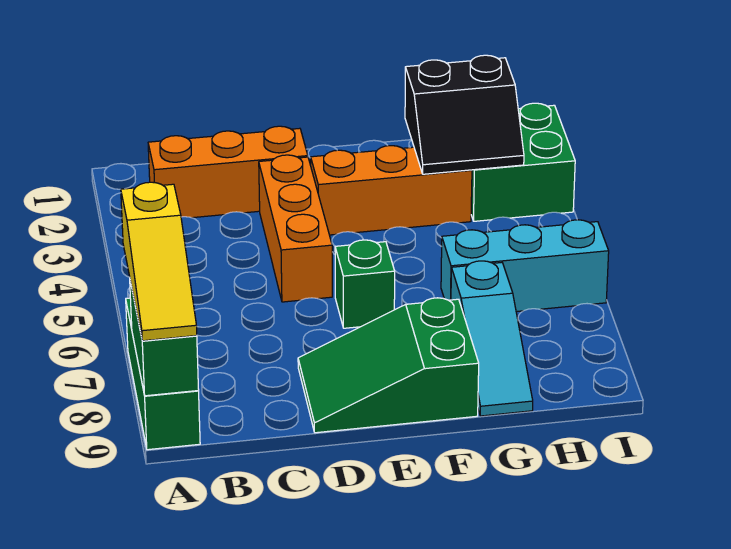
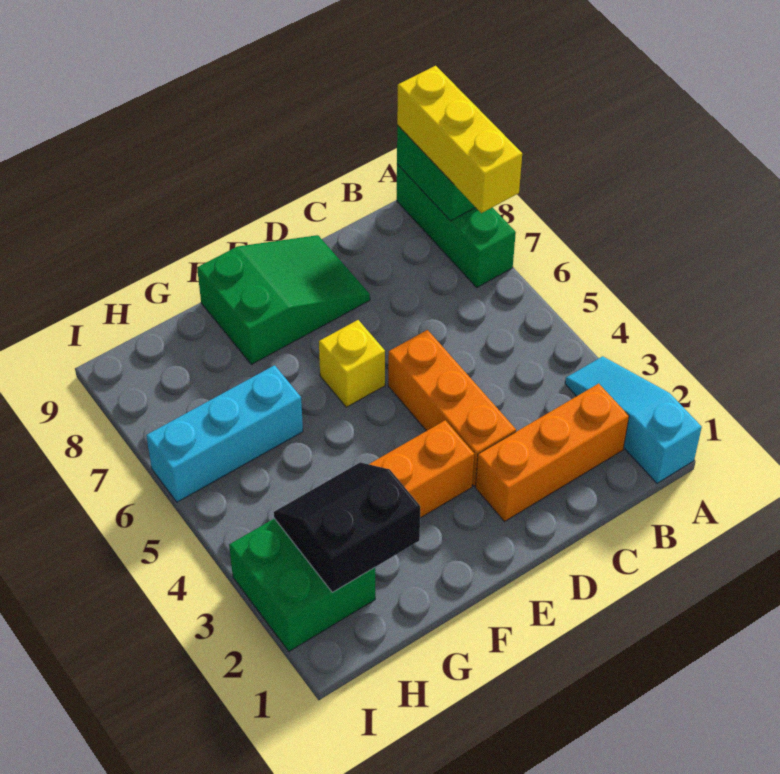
yellow slope A7:A9 level 3 top 7 -> yellow brick A7:A9 level 3
green brick E6 level 1 -> yellow brick E6 level 1
cyan slope G7:G9 level 1 top 7 -> cyan slope A1:A3 level 1 top 1

